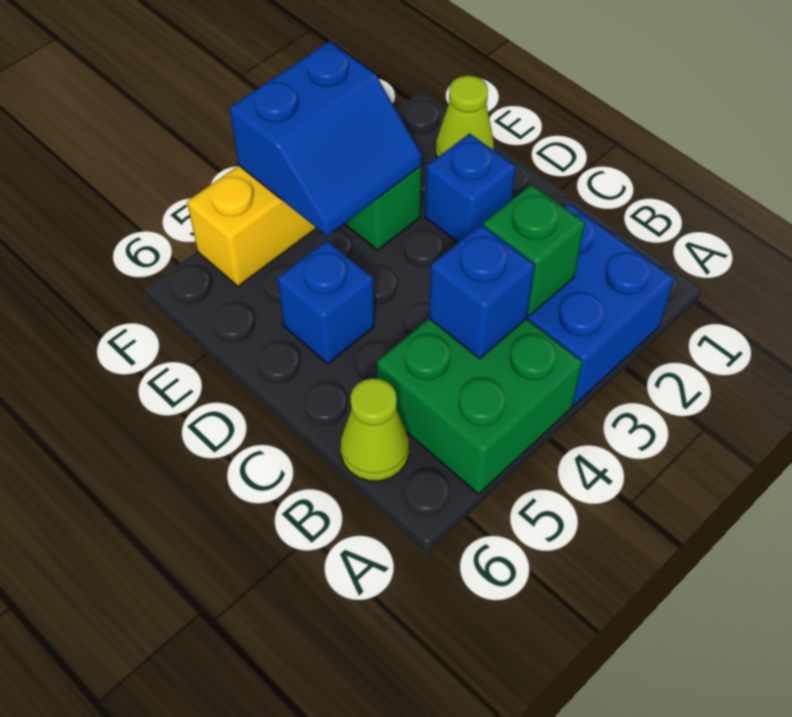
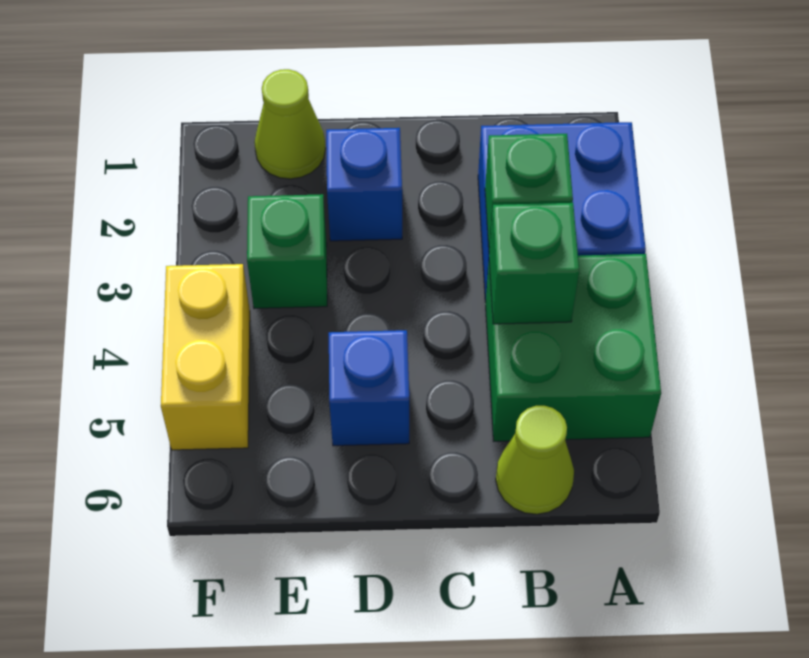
blue brick B4 level 2 -> green brick B4 level 2
blue slope E3:F4 level 2 top F -> none

